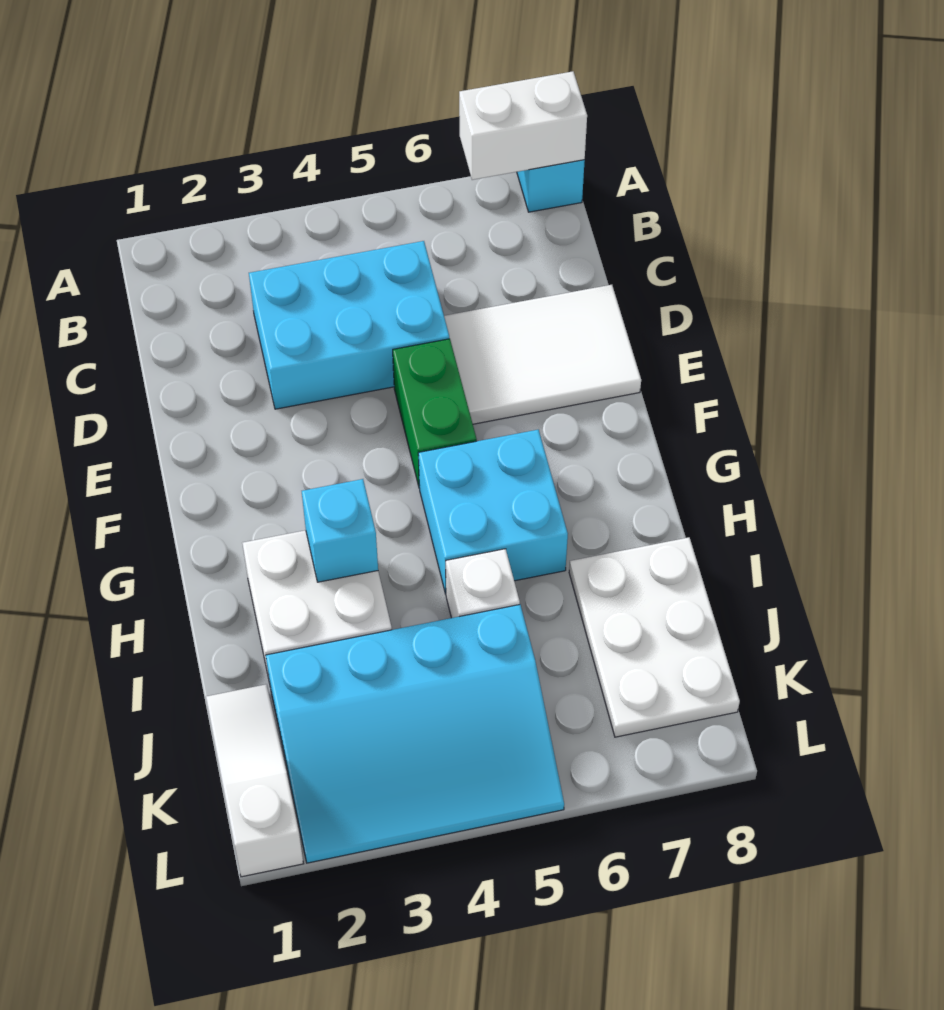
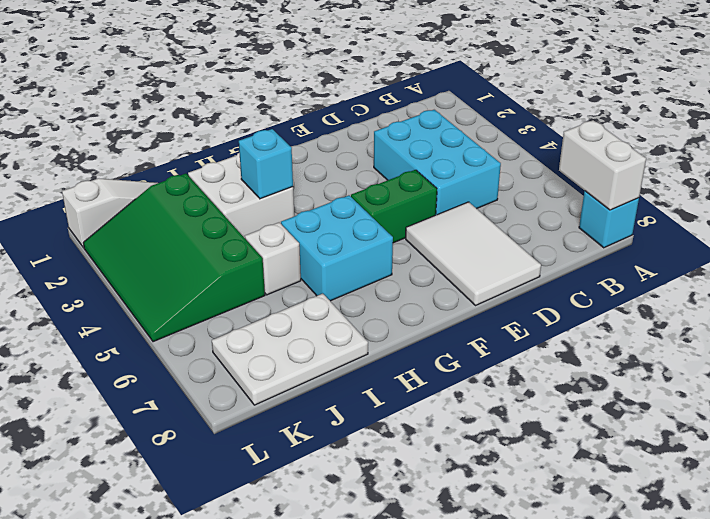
cyan slope J2:L5 level 1 top J -> green slope J2:L5 level 1 top J

